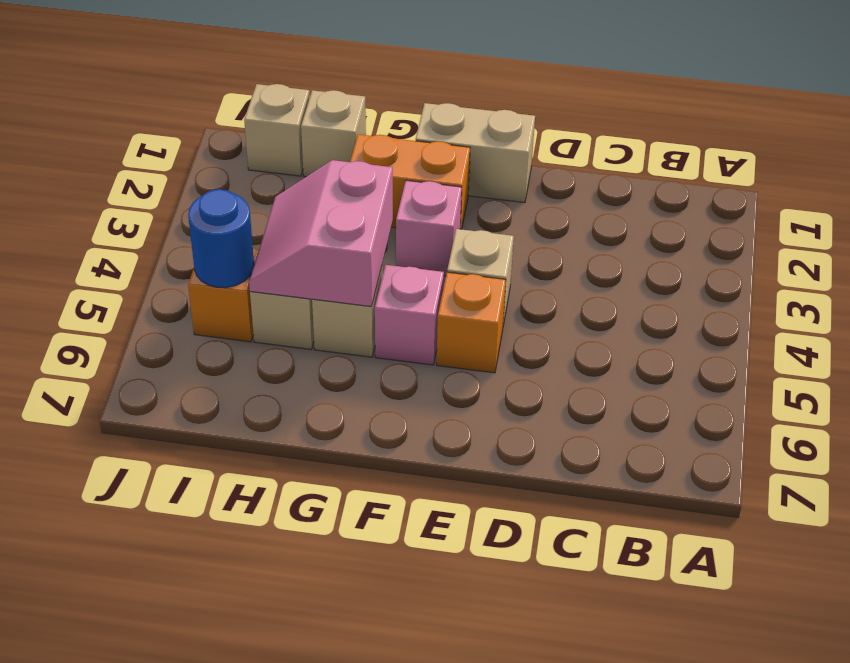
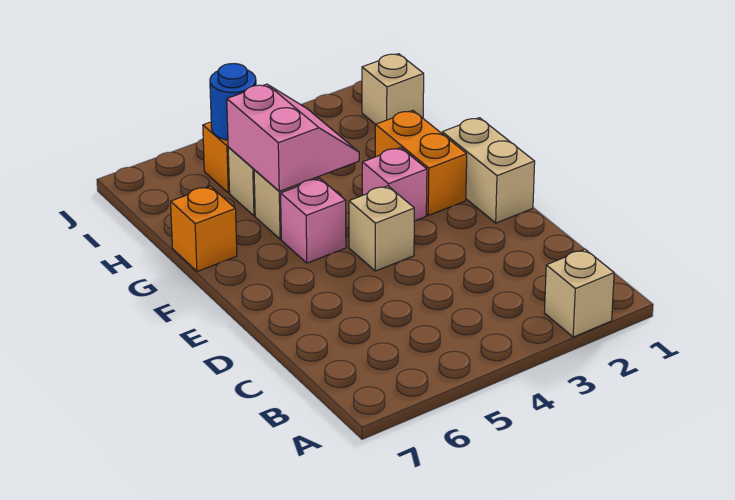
orange brick E5 level 1 -> orange brick G7 level 1
pink slope G4:H5 level 2 top G -> pink slope G4:H5 level 2 top 5
tan brick H1 level 1 -> tan brick A2 level 1

